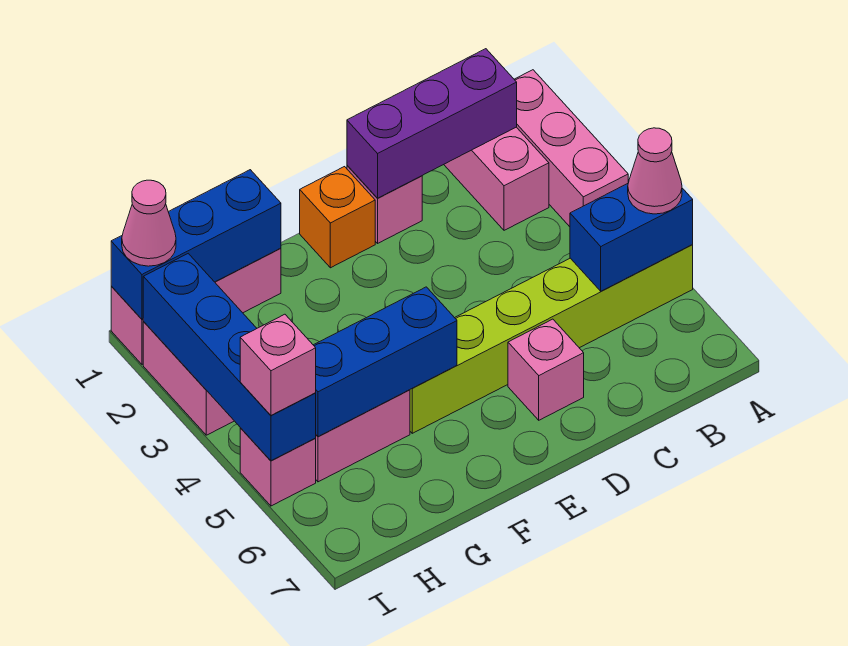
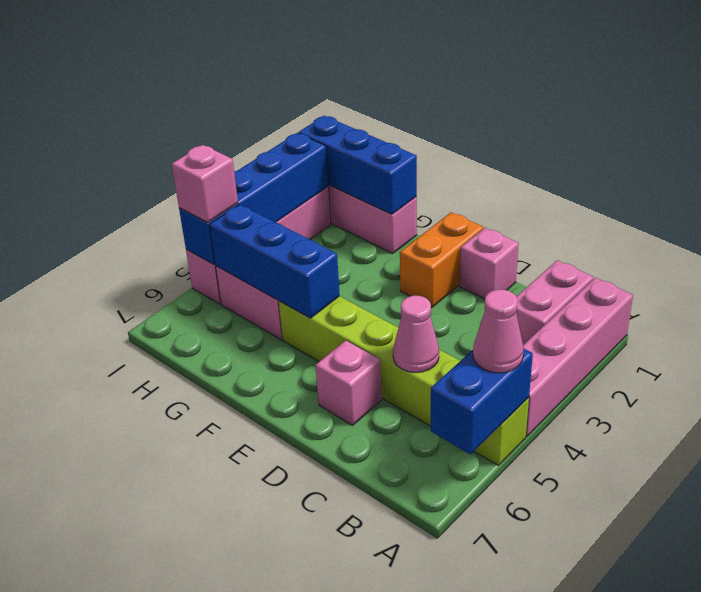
pink brick A1:A3 level 1 -> pink brick A1:A4 level 1
blue brick A5:B5 level 2 -> blue brick A5:A6 level 2
purple brick B1:D1 level 2 -> none
orange brick E1 level 1 -> orange brick E1:E2 level 1
pink cone I1 level 3 -> pink cone C5 level 2

